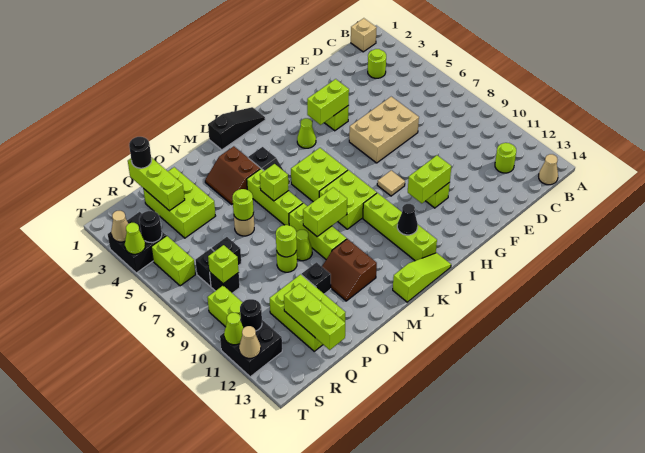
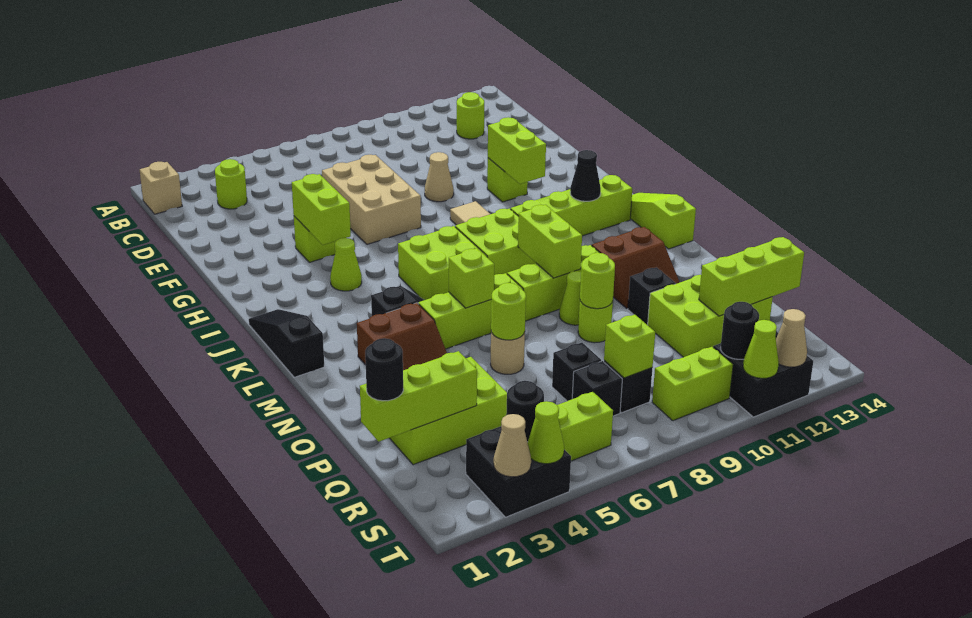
tan cone B14 level 1 -> tan cone F9 level 1

